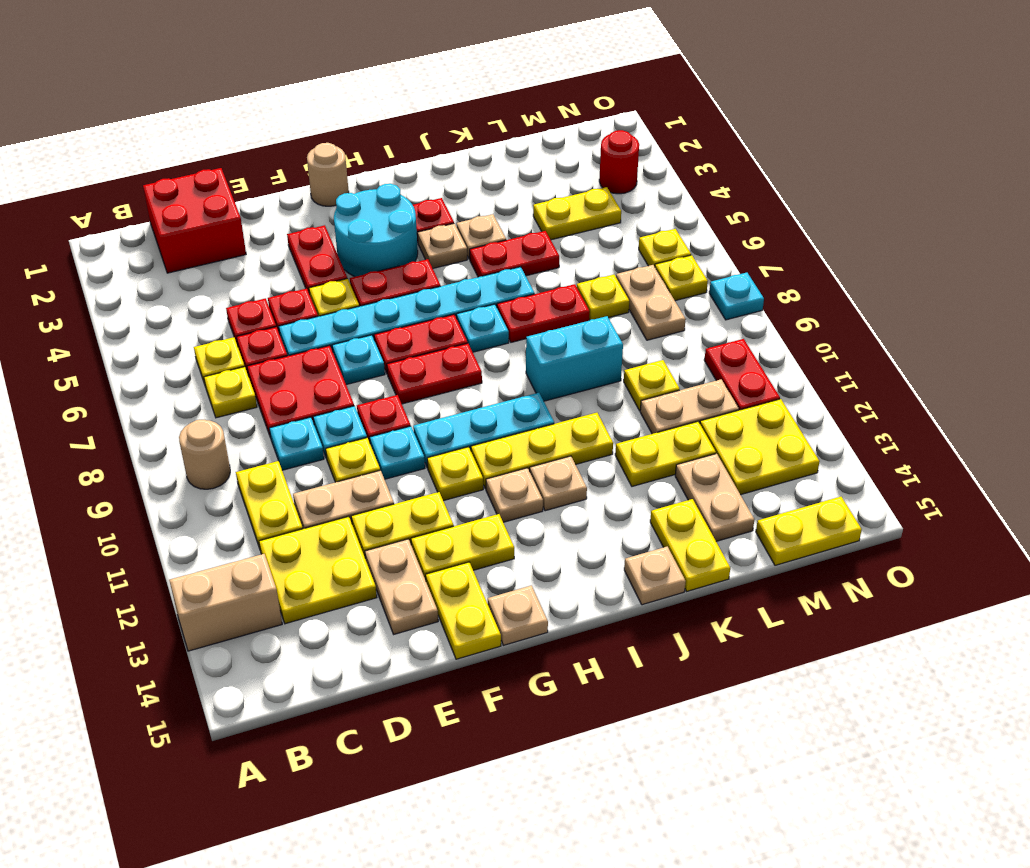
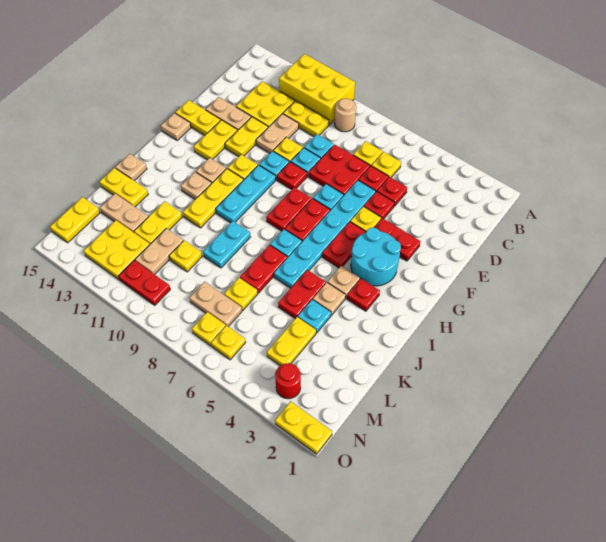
none -> yellow brick A10:B12 level 1
tan brick A13:B13 level 1 -> none
red brick C1:D2 level 1 -> none
tan round brick G1 level 1 -> none
cyan brick J9:K9 level 1 -> cyan plate J9:K9 level 1
none -> yellow plate O1:O2 level 1
cyan plate O8 level 1 -> cyan plate K4 level 1

